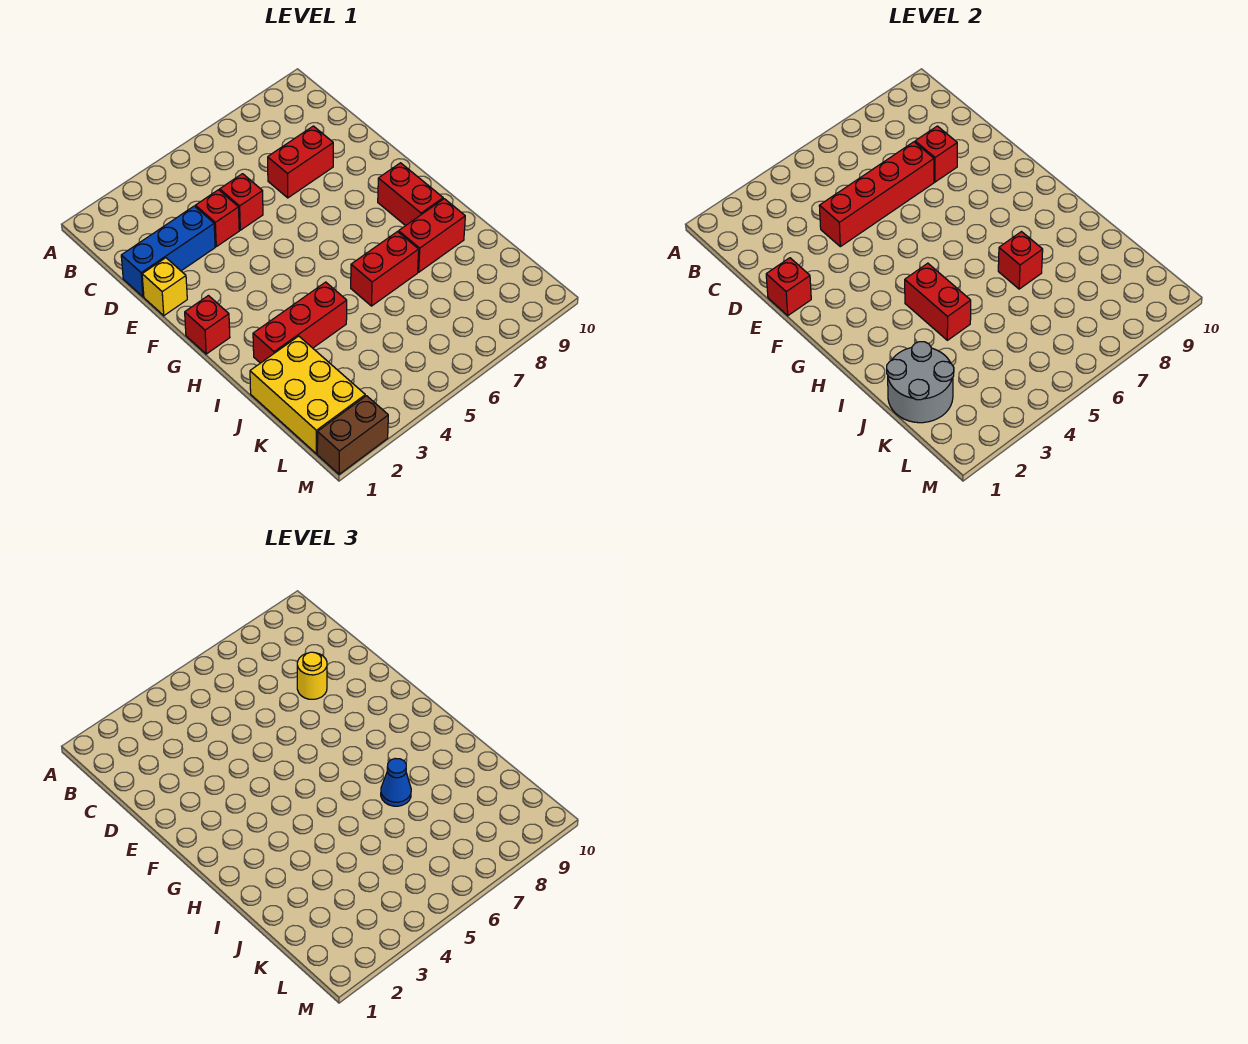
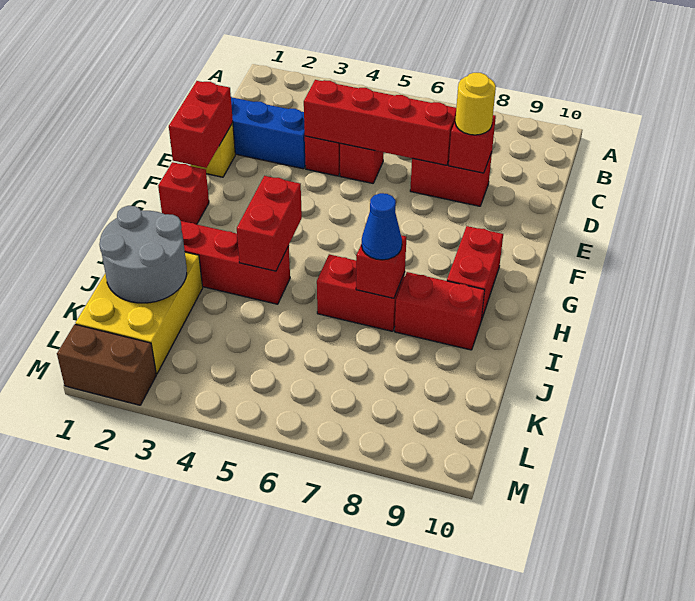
red brick E1 level 2 -> red brick E1:F1 level 2

